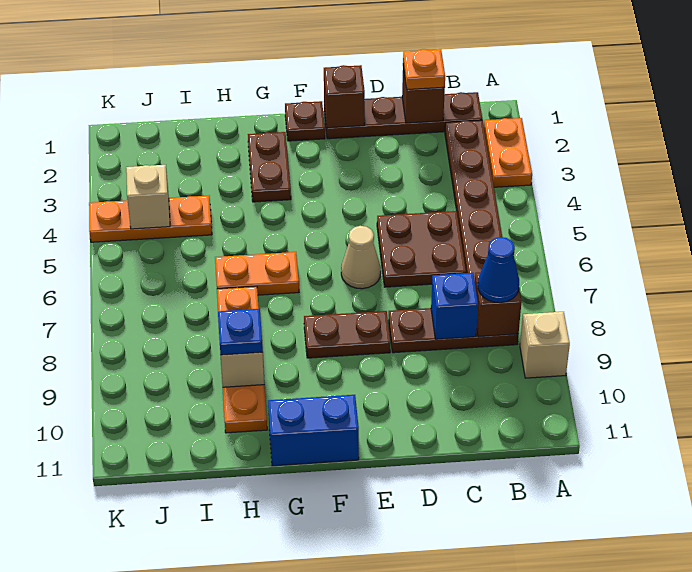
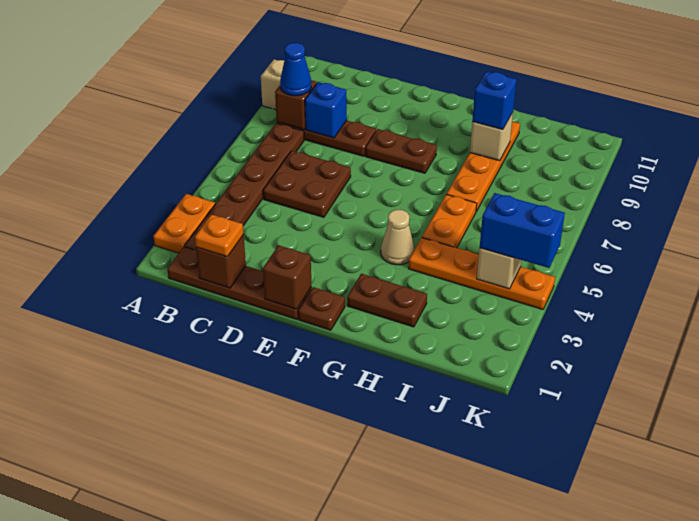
tan cone E6 level 1 -> tan cone G4 level 1
blue brick F11:G11 level 1 -> blue brick J4:K4 level 3
brown plate G2:G3 level 1 -> brown plate G2:H2 level 1
orange plate G6:H6 level 1 -> orange plate H5:H6 level 1
blue plate H9 level 3 -> blue brick H9 level 3
orange plate I4:K4 level 1 -> orange plate H4:K4 level 1

